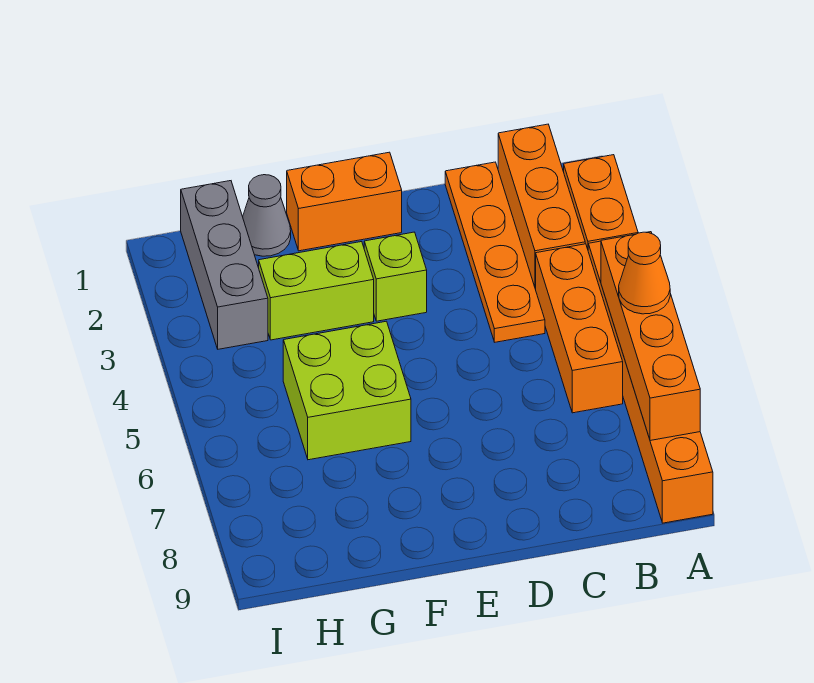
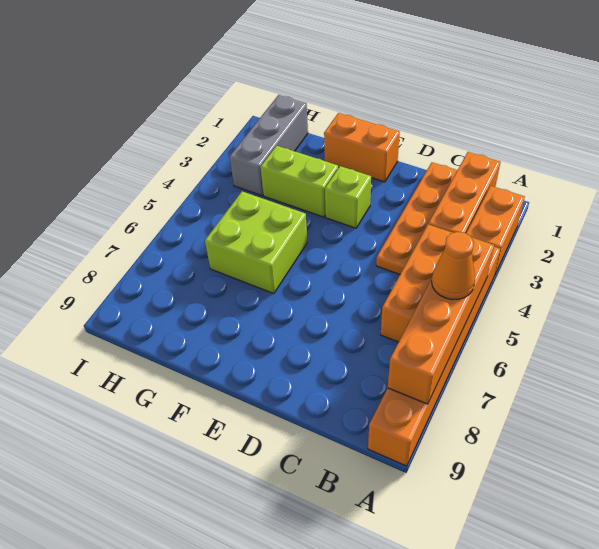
grey cone G1 level 1 -> none

